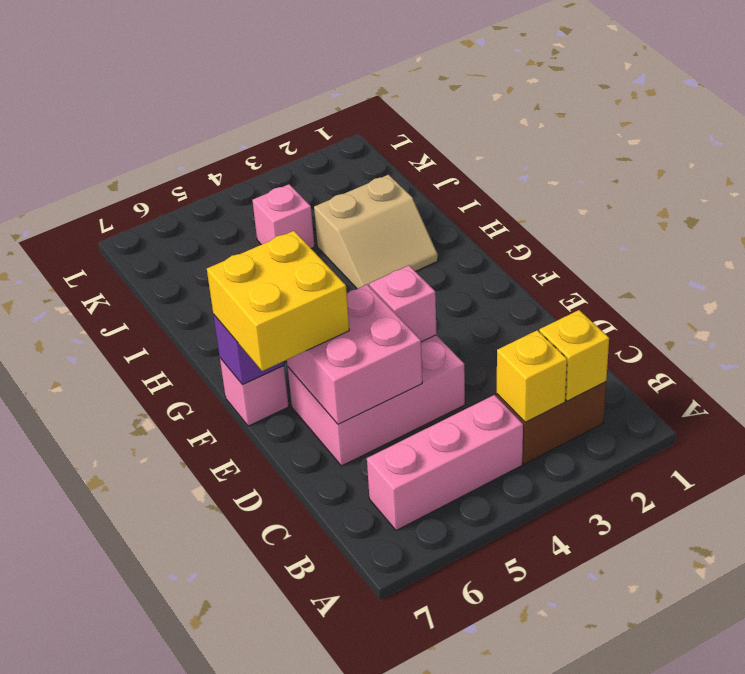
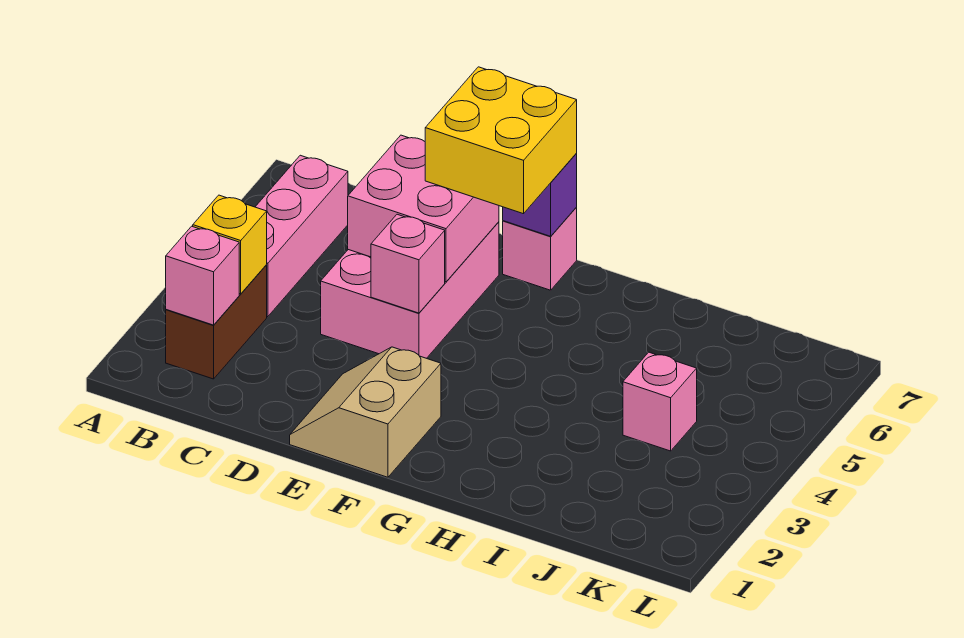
yellow brick B2 level 2 -> pink brick B2 level 2
tan slope H2:I3 level 1 top I -> tan slope E1:F2 level 1 top F

